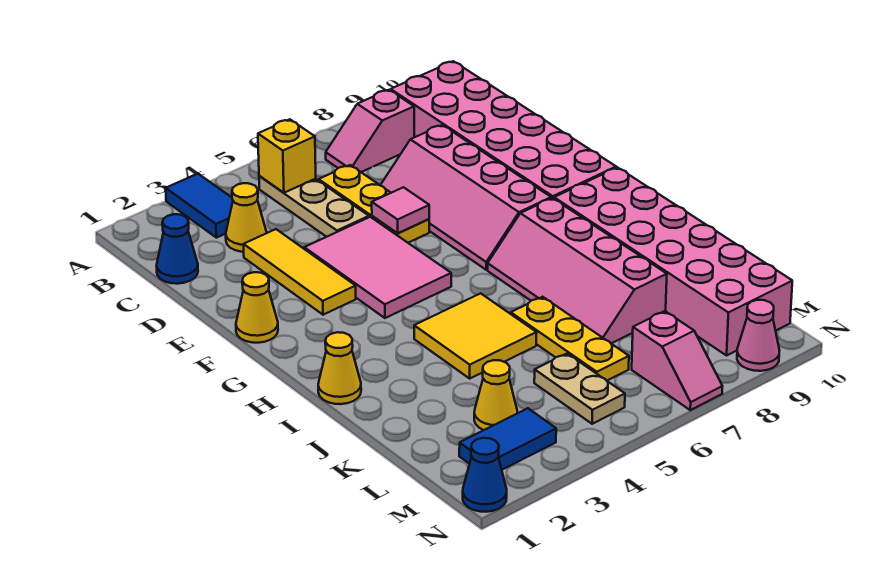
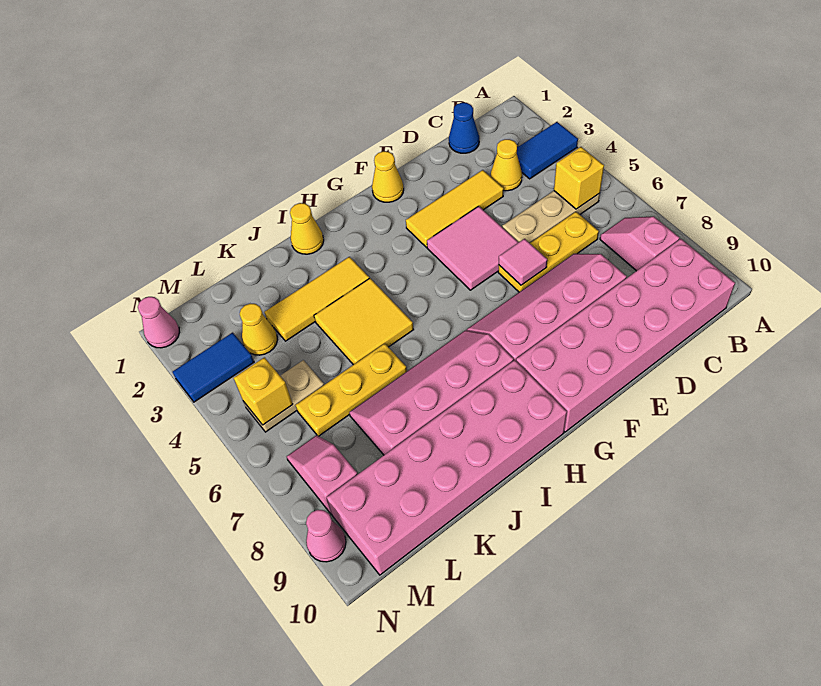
pink tile E4:G5 level 1 -> pink tile E4:F5 level 1
none -> yellow tile I3:K3 level 1
blue tile M2:M3 level 1 -> blue tile M3:N3 level 1
none -> yellow brick M5 level 2
pink slope M7:N7 level 1 top M -> pink slope M7:M8 level 1 top 8
blue cone N1 level 1 -> pink cone N1 level 1

